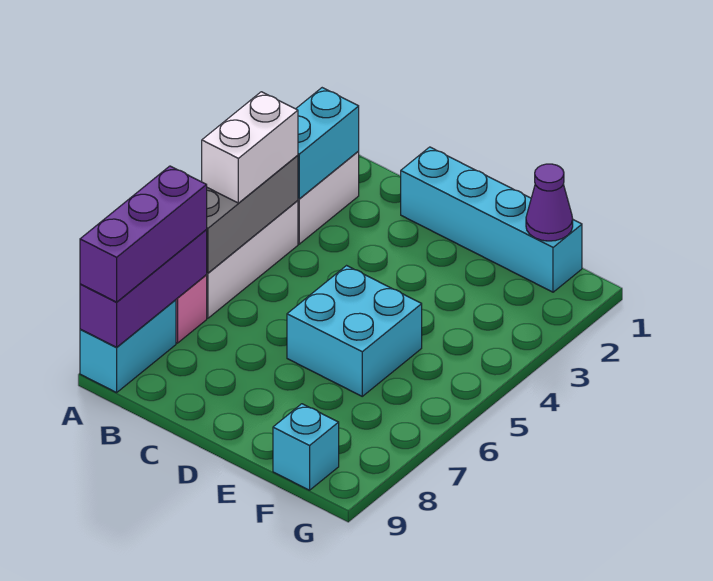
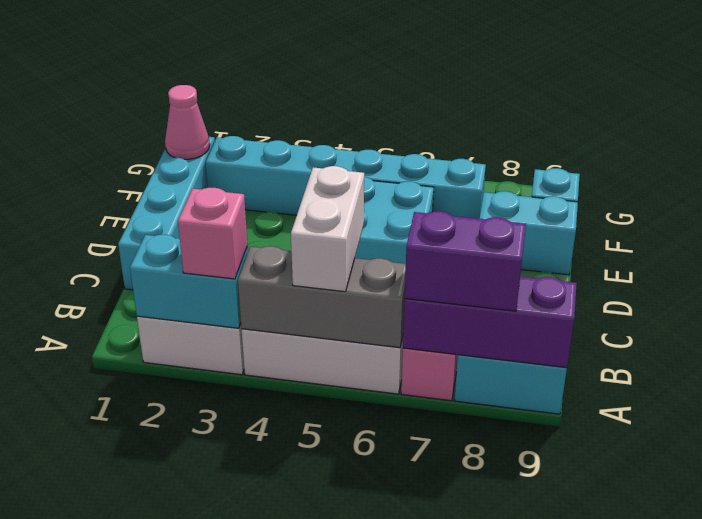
none -> pink brick A3 level 3
white brick A4:A5 level 3 -> white brick A5:B5 level 3
purple brick A7:A9 level 3 -> purple brick A7:A8 level 3
none -> cyan brick E8:E9 level 1
purple cone F1 level 2 -> pink cone F1 level 2
none -> cyan brick F2:F7 level 1

